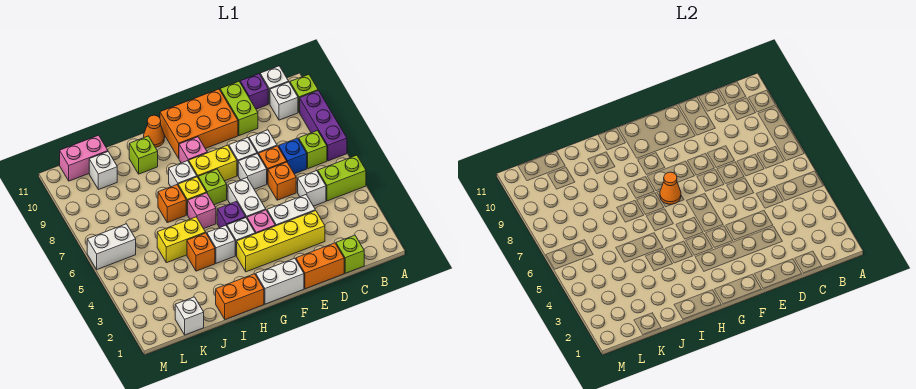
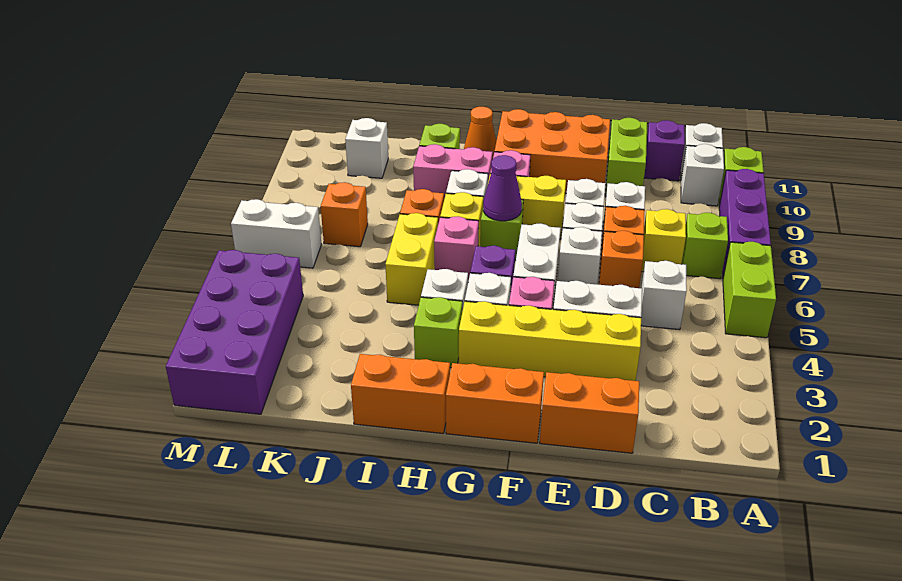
lime brick A5:B5 level 1 -> lime brick A5:A6 level 1
lime brick C1 level 1 -> lime brick H3 level 1
blue brick C7 level 1 -> yellow brick C7 level 1
white brick F1:G1 level 1 -> orange brick F1:G1 level 1
orange cone G7 level 2 -> purple cone G7 level 2
orange brick I4 level 1 -> orange brick K7 level 1
yellow brick I5:J5 level 1 -> yellow brick I5:I6 level 1
white brick K1 level 1 -> white brick E6 level 1
pink brick K11:L11 level 1 -> pink brick H9:I9 level 1
none -> purple brick L1:M4 level 1

